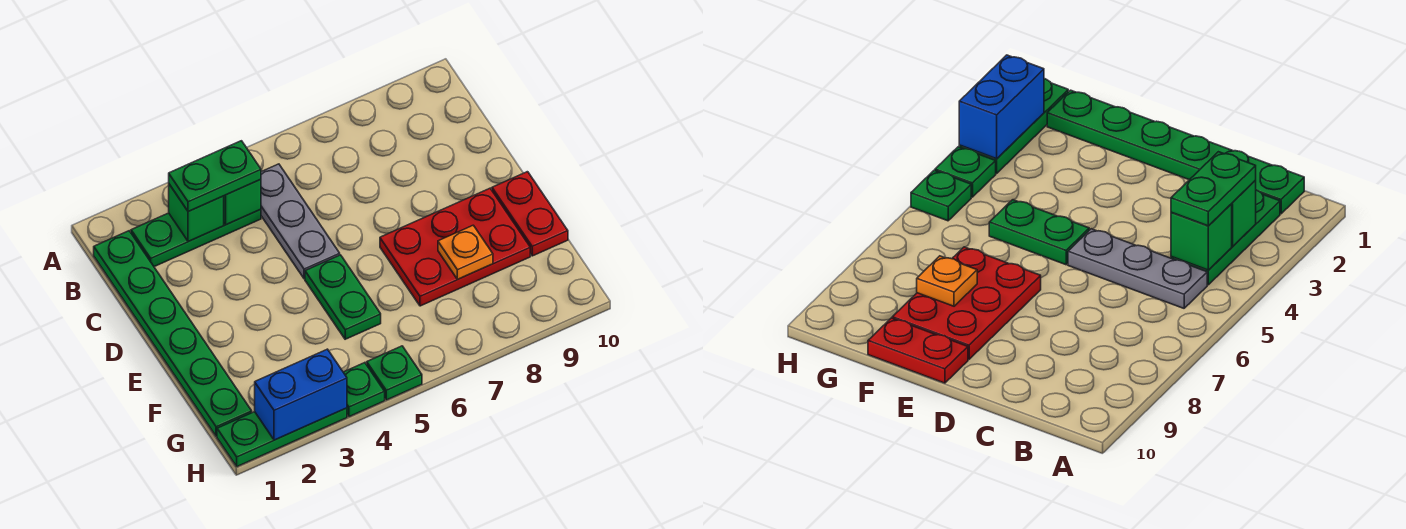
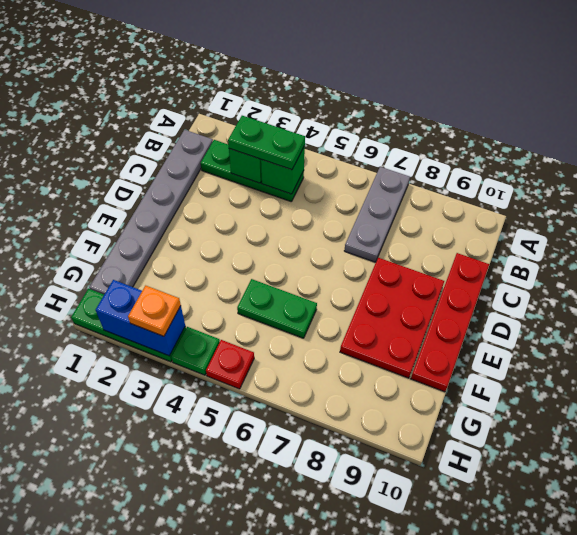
green plate B1:G1 level 1 -> grey plate B1:G1 level 1
grey plate B5:D5 level 1 -> grey plate A7:C7 level 1
green plate E5:F5 level 1 -> green plate F5:F6 level 1
red plate E7:F9 level 1 -> red plate D8:F9 level 1
red plate E10:F10 level 1 -> red plate C10:F10 level 1
orange plate F8 level 2 -> orange plate H3 level 3
green plate H5 level 1 -> red plate H5 level 1

